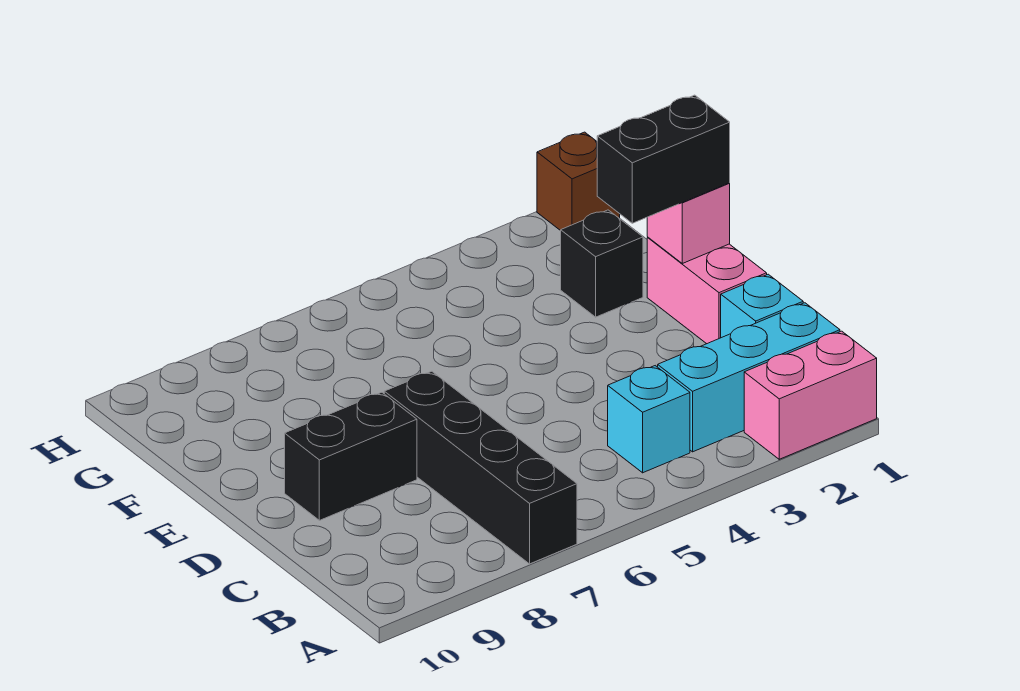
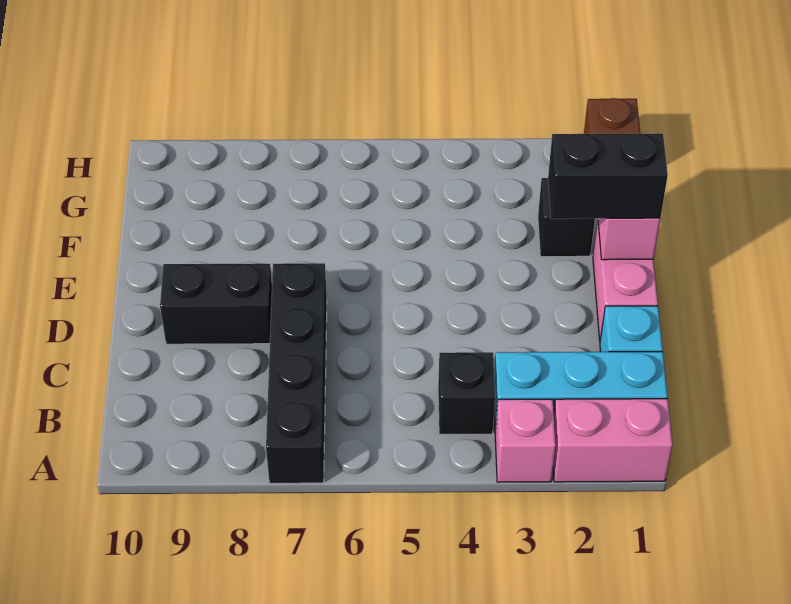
none -> pink brick A3 level 1
cyan brick B4 level 1 -> black brick B4 level 1

